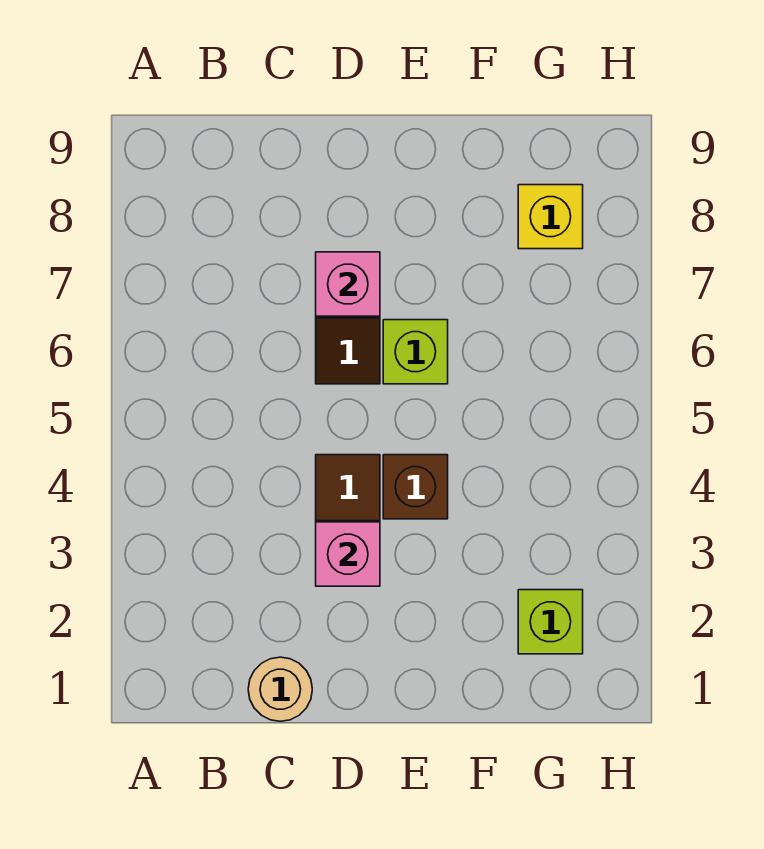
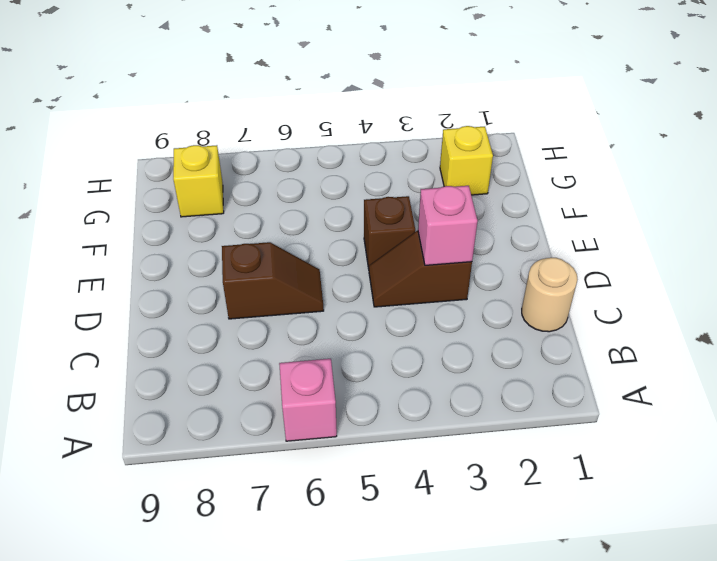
pink brick D7 level 2 -> pink brick A6 level 1
lime brick E6 level 1 -> none
lime brick G2 level 1 -> yellow brick G2 level 1

